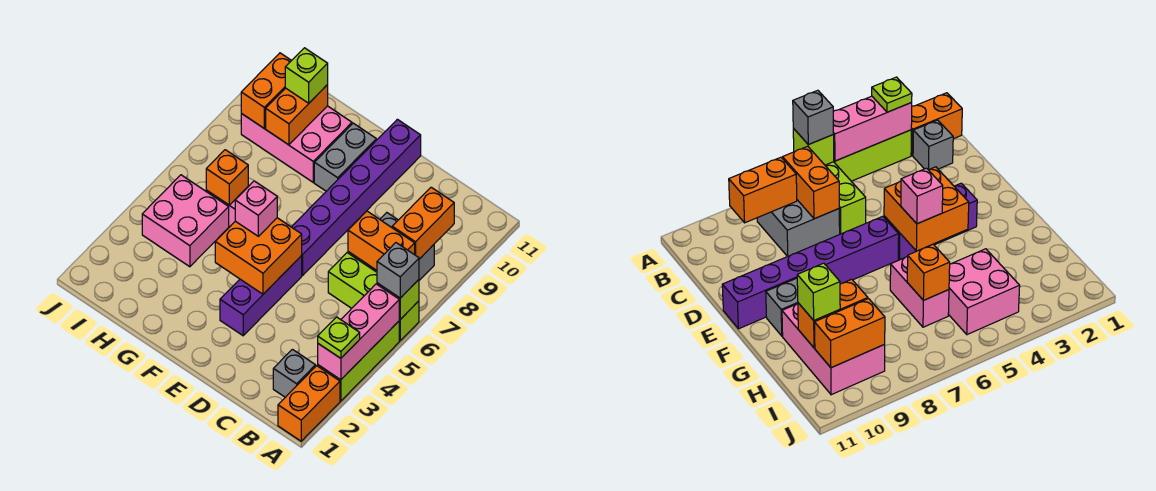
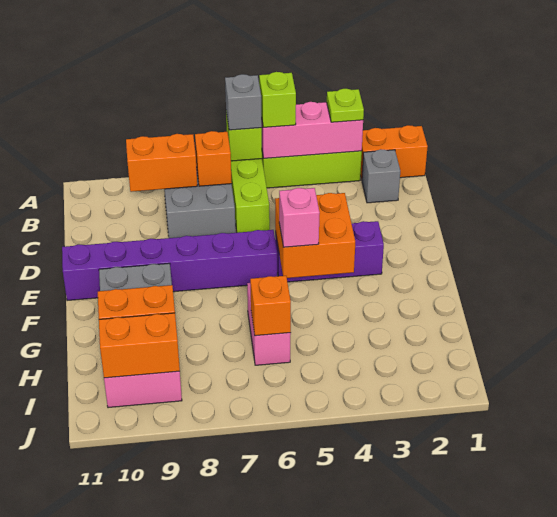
orange brick B7:C7 level 2 -> orange brick B7 level 2
pink brick H4:I5 level 1 -> none
lime brick H10 level 3 -> lime brick A5 level 3

